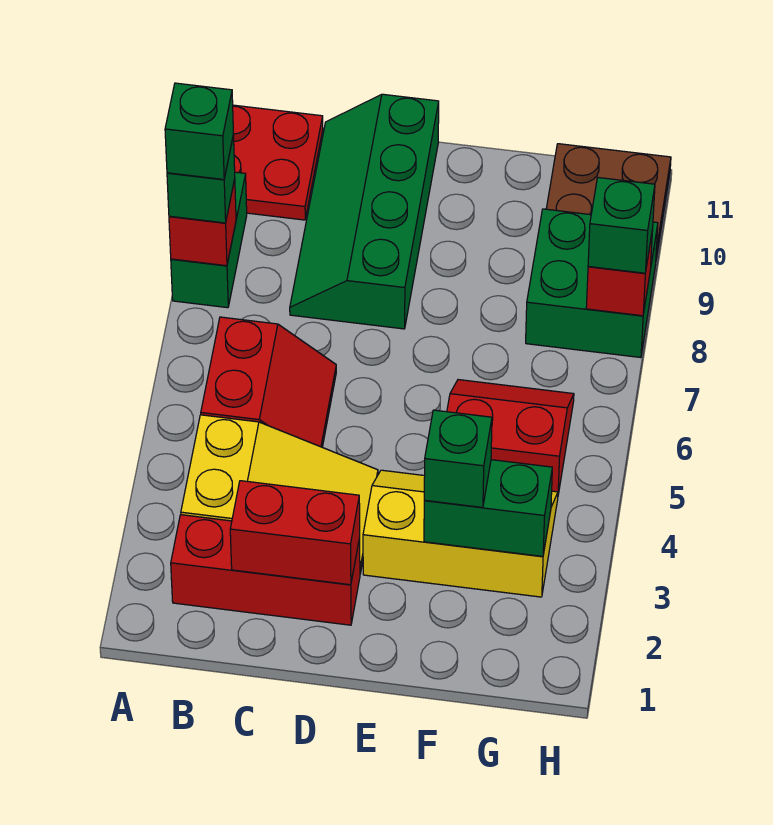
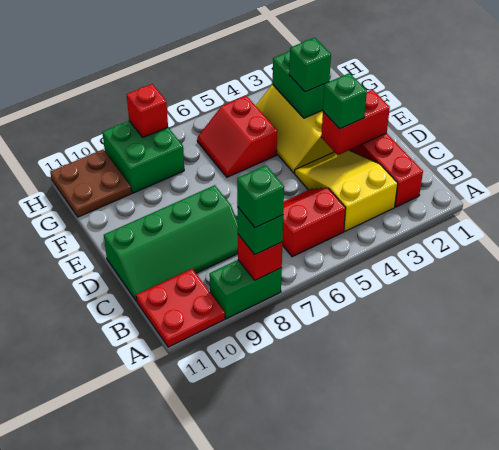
red brick C2:D2 level 2 -> red brick D2:D3 level 2
green brick H8 level 3 -> green brick D3 level 3

